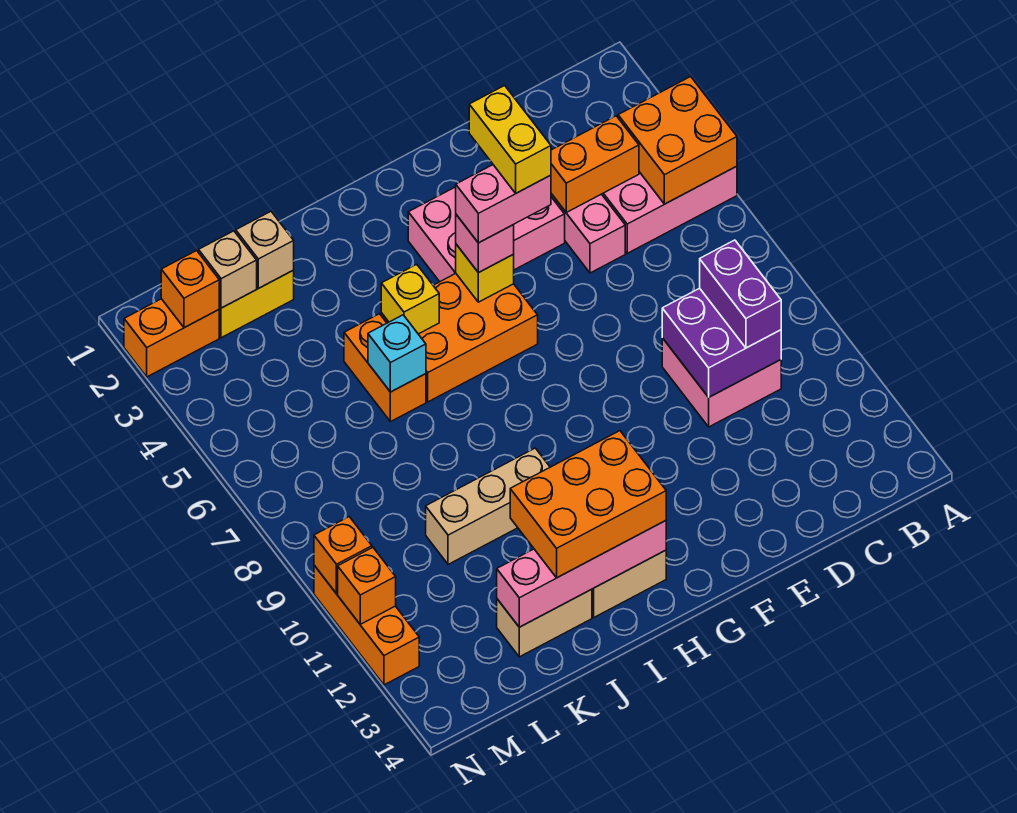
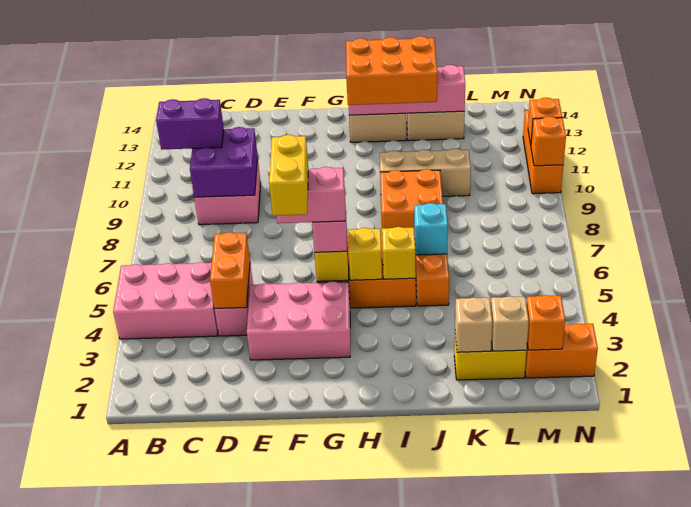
orange brick A4:B5 level 2 -> orange brick I8:J9 level 1
orange brick C4:D4 level 2 -> orange brick D4:D5 level 2
purple brick C9:C10 level 3 -> purple brick B10:C10 level 3
none -> yellow brick H5 level 2

